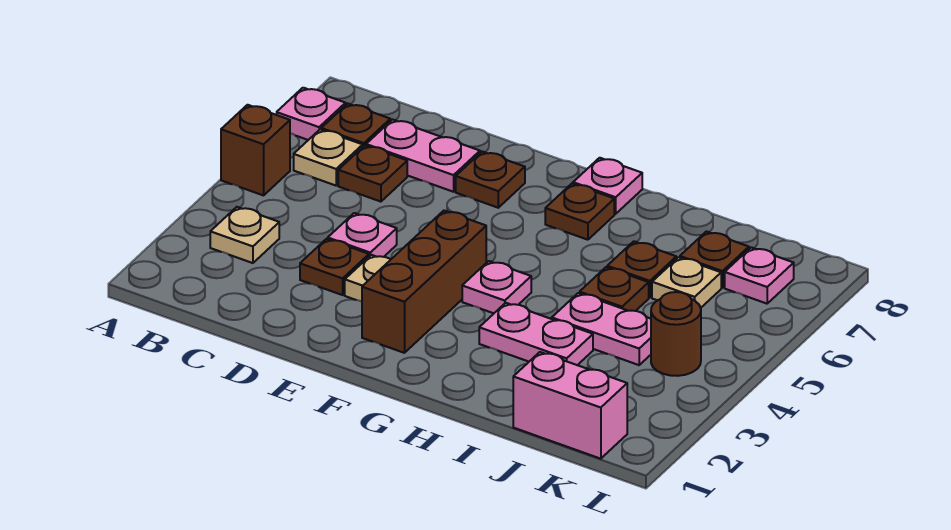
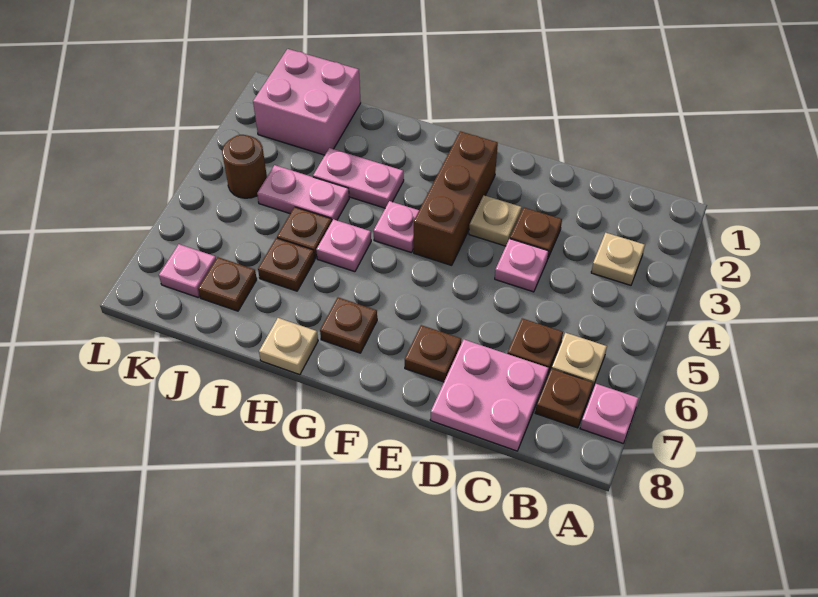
brown brick A5 level 1 -> none
pink plate C7:D7 level 1 -> pink plate C7:D8 level 1
pink plate G8 level 1 -> pink plate H5 level 1
pink brick J1:K1 level 1 -> pink brick J1:K2 level 1
tan plate J6 level 1 -> tan plate H8 level 1

